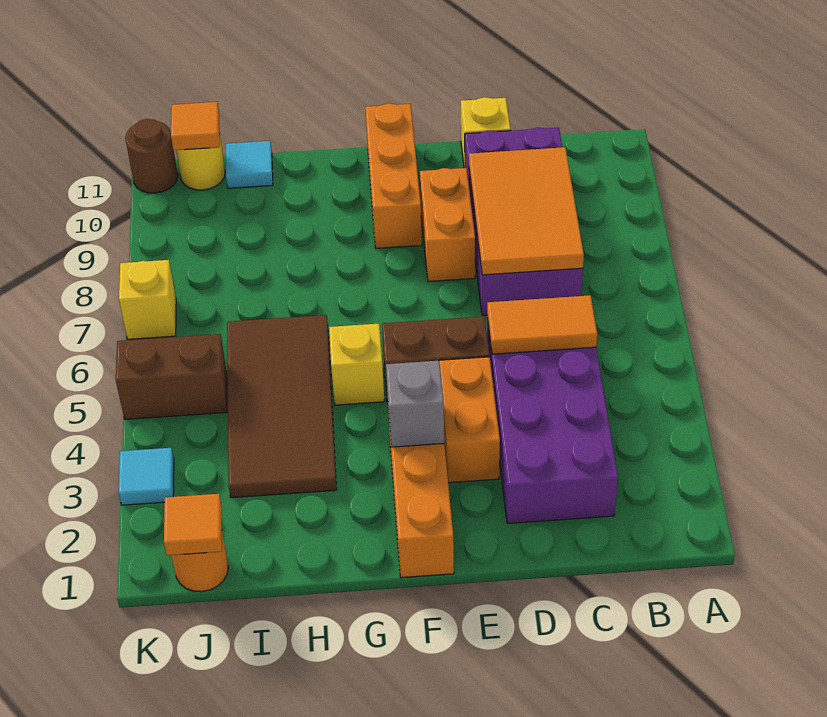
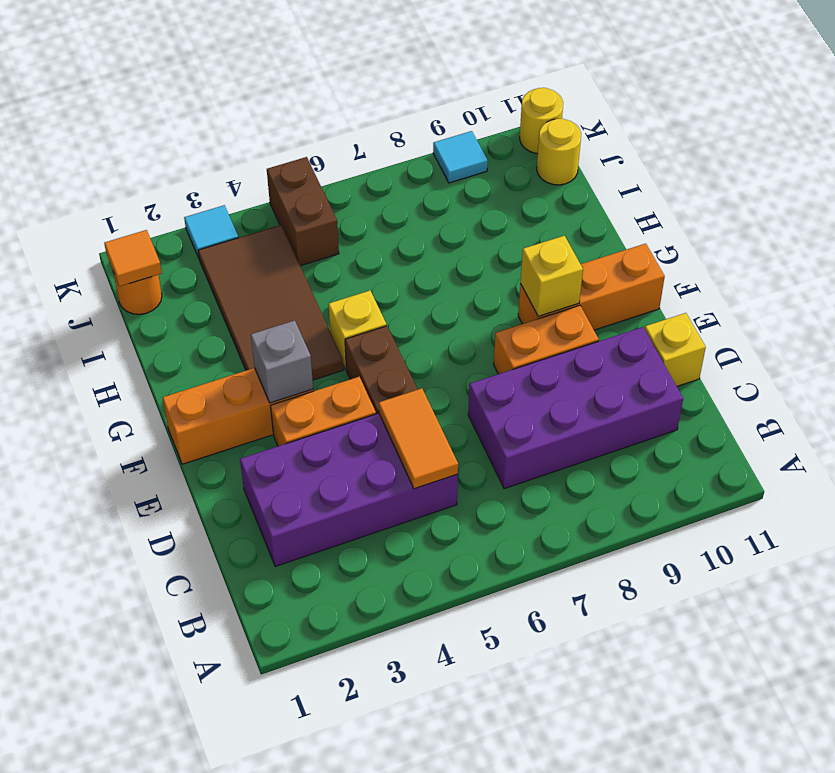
orange tile C7:D9 level 2 -> none
brown tile H3:I6 level 1 -> brown tile G3:J4 level 1
cyan tile I11 level 1 -> cyan tile K9 level 1
orange tile J11 level 2 -> none
yellow brick K7 level 1 -> yellow brick F9 level 2
brown round brick K11 level 1 -> yellow round brick K11 level 1

